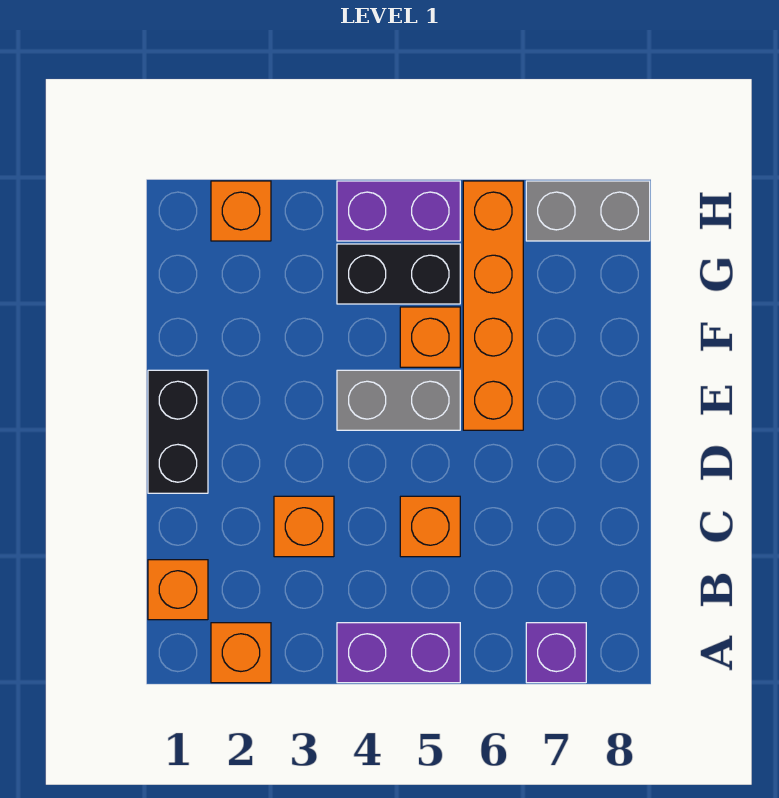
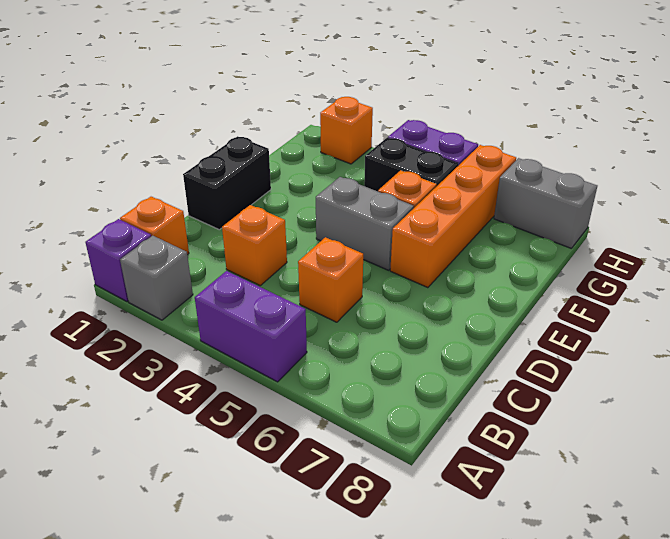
orange brick A2 level 1 -> grey brick A2 level 1
purple brick A7 level 1 -> purple brick A1 level 1

